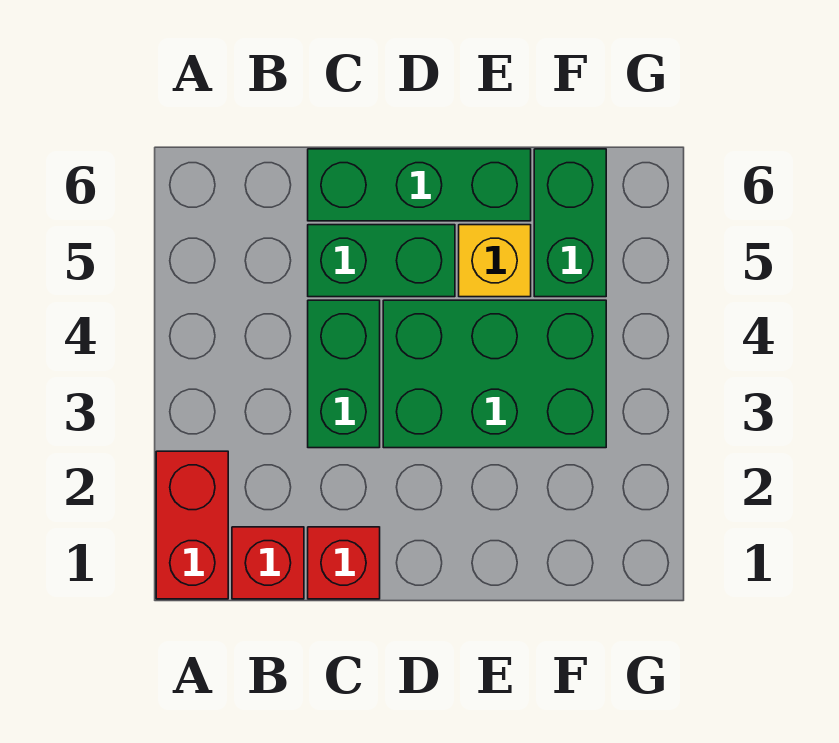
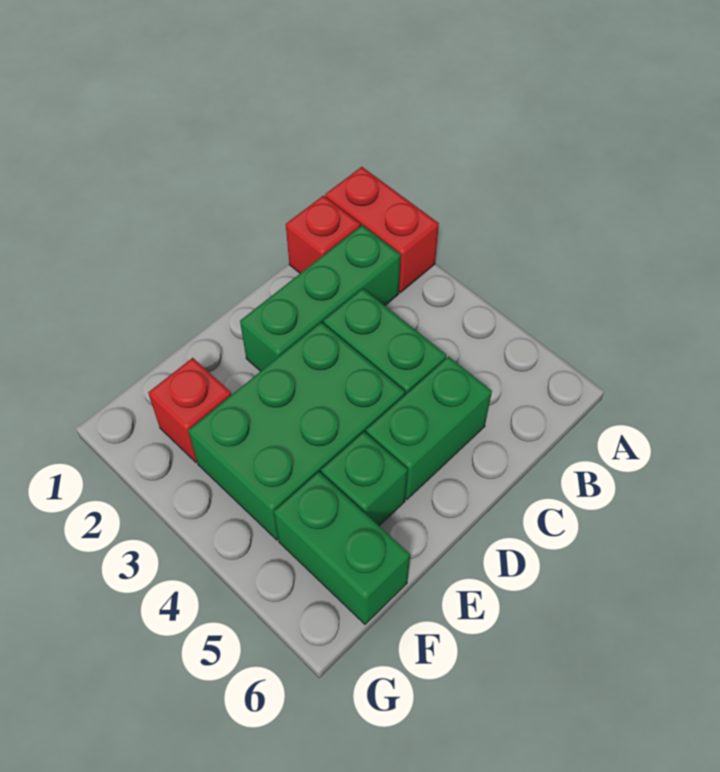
red brick C1 level 1 -> red brick F2 level 1
green brick C6:E6 level 1 -> green brick B2:D2 level 1
yellow brick E5 level 1 -> green brick E5 level 1

